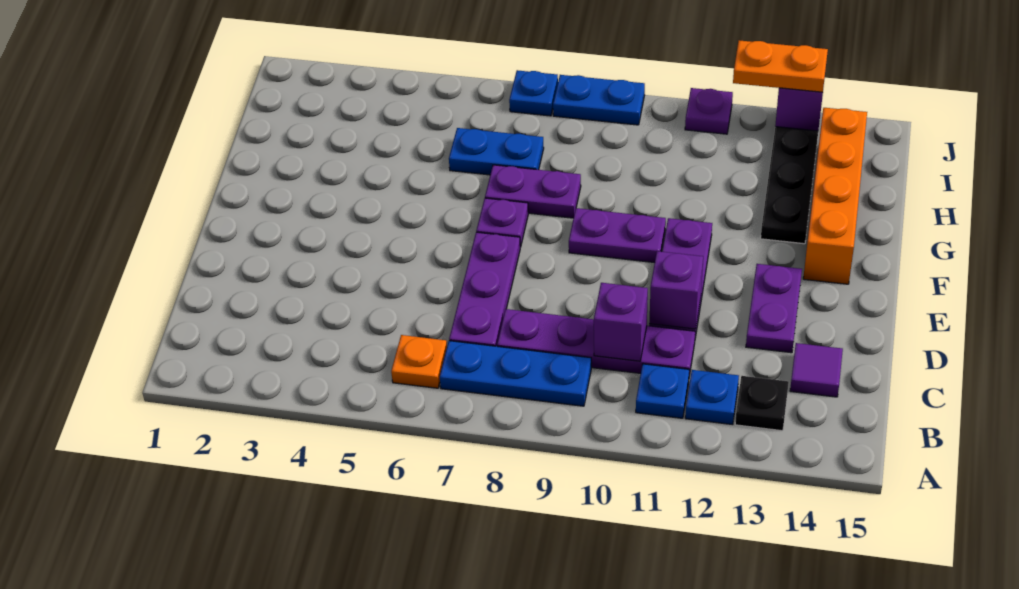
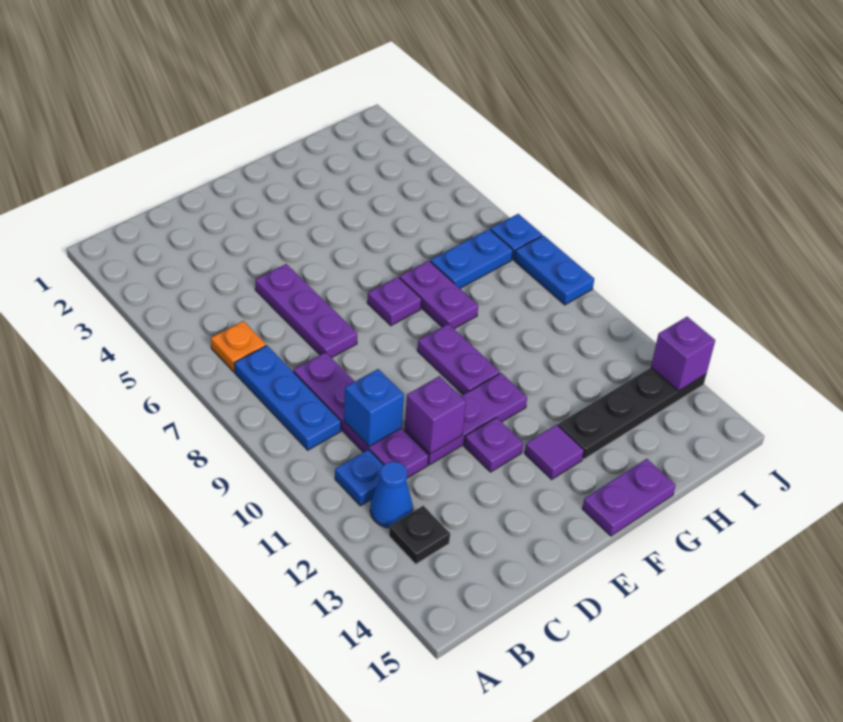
blue plate B12 level 1 -> blue cone B12 level 1
purple plate C7:E7 level 1 -> purple plate D5:D7 level 1
purple brick C10 level 2 -> blue brick C10 level 2
purple tile C14 level 1 -> purple tile F13 level 1
purple plate D13:E13 level 1 -> purple plate F15:G15 level 1
orange brick F14:I14 level 1 -> none
blue plate H6:H7 level 1 -> blue plate H7:I7 level 1
purple plate J11 level 1 -> purple plate E12 level 1
orange plate J12:J13 level 3 -> none

